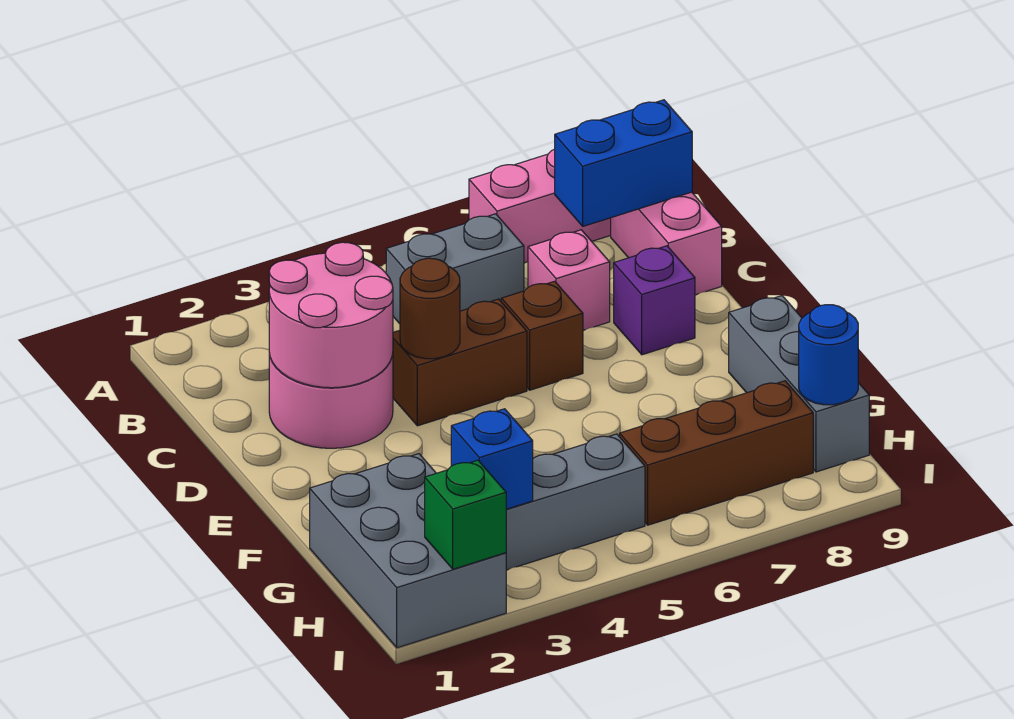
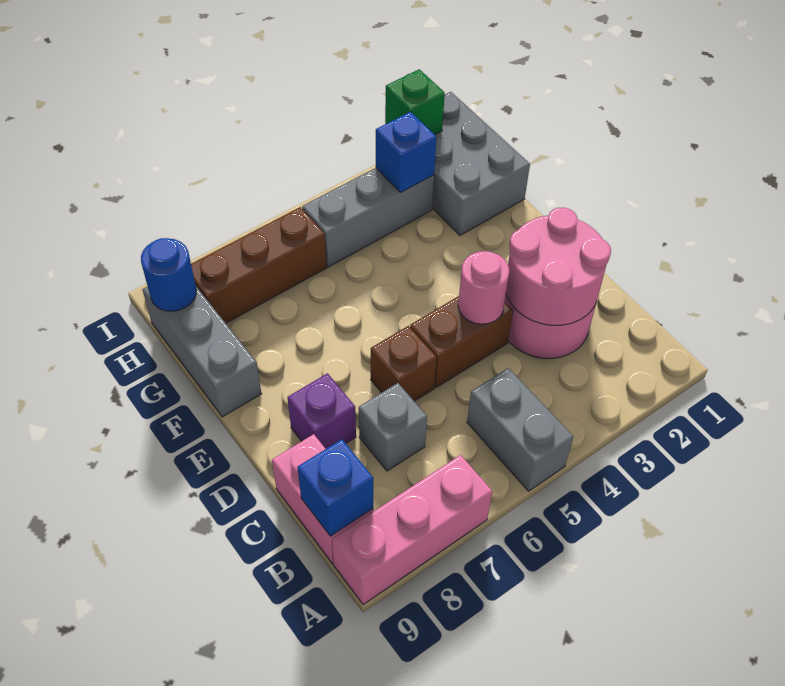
grey brick B5:B6 level 1 -> grey brick A5:B5 level 1
blue brick B8:B9 level 2 -> blue brick B9 level 2
pink brick C7 level 1 -> grey brick C7 level 1
brown round brick D4 level 2 -> pink round brick D4 level 2

